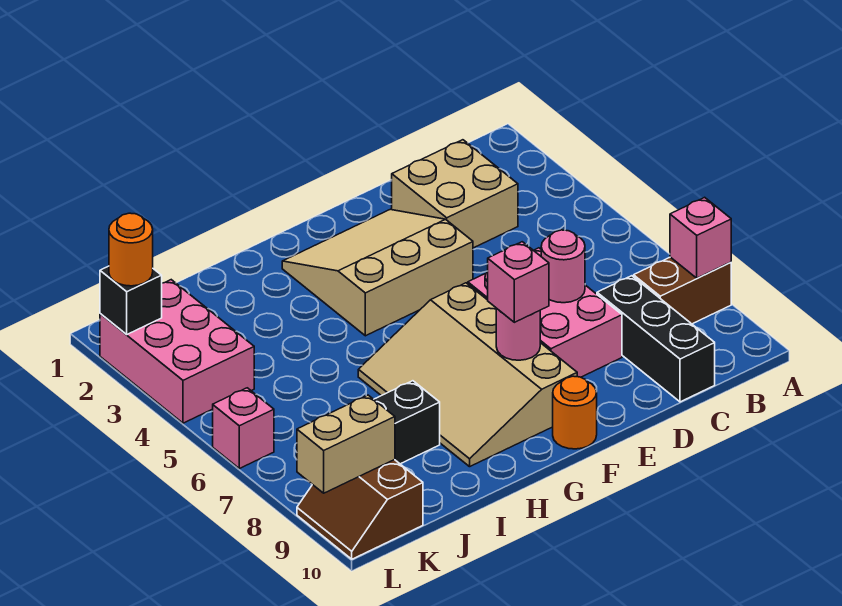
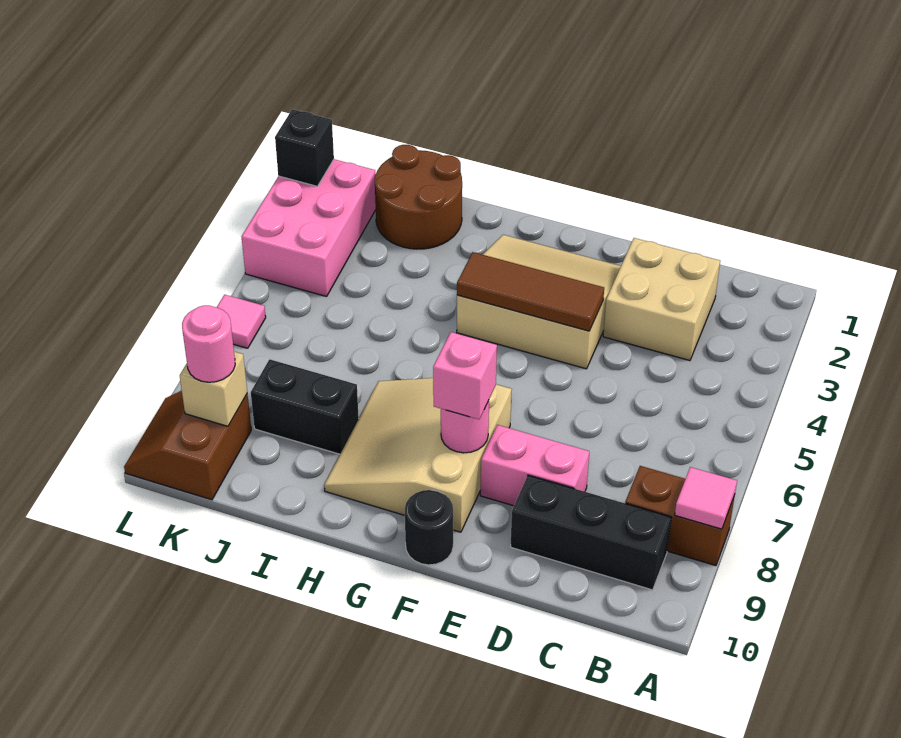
pink brick A8 level 2 -> pink tile A8 level 2
black brick C8:C10 level 1 -> black brick B9:D9 level 1
pink brick D6:E8 level 1 -> pink brick D8:E8 level 1
pink round brick D7 level 2 -> pink round brick K9 level 3
none -> brown tile E4:G4 level 2
tan slope F6:H9 level 1 top F -> tan slope F7:H9 level 1 top F
orange round brick F10 level 1 -> black round brick F10 level 1
none -> brown round brick I1:J2 level 1
tan brick K9:L9 level 2 -> tan brick K9 level 2
orange round brick L2 level 3 -> none
pink brick L6 level 1 -> pink tile L6 level 1

